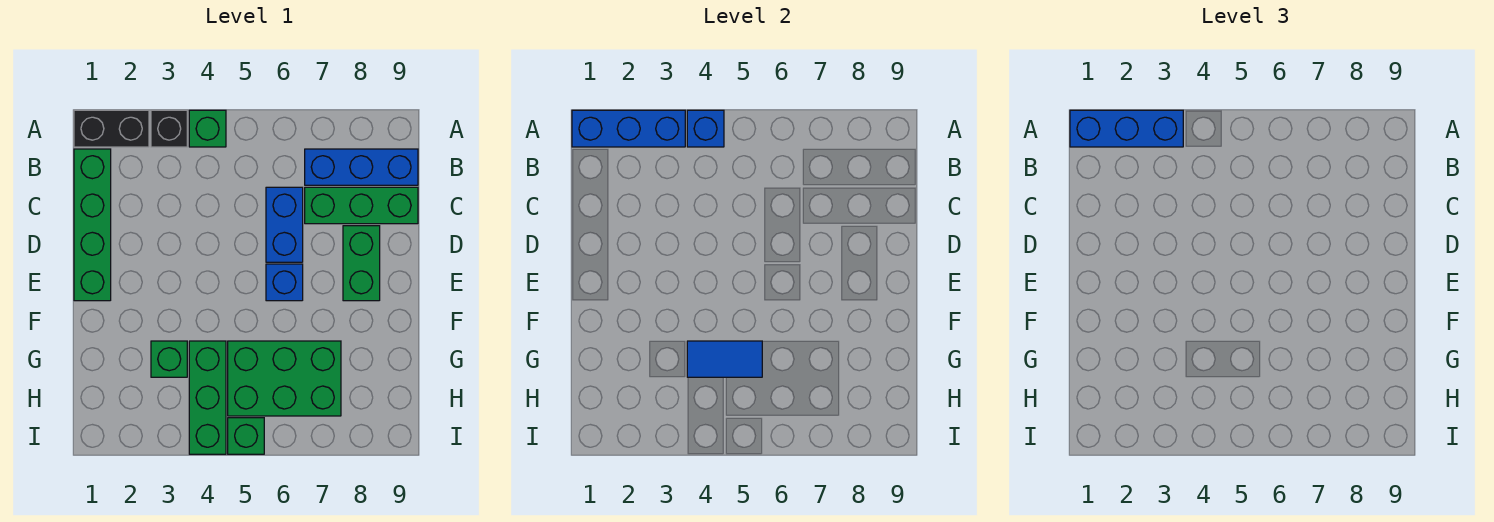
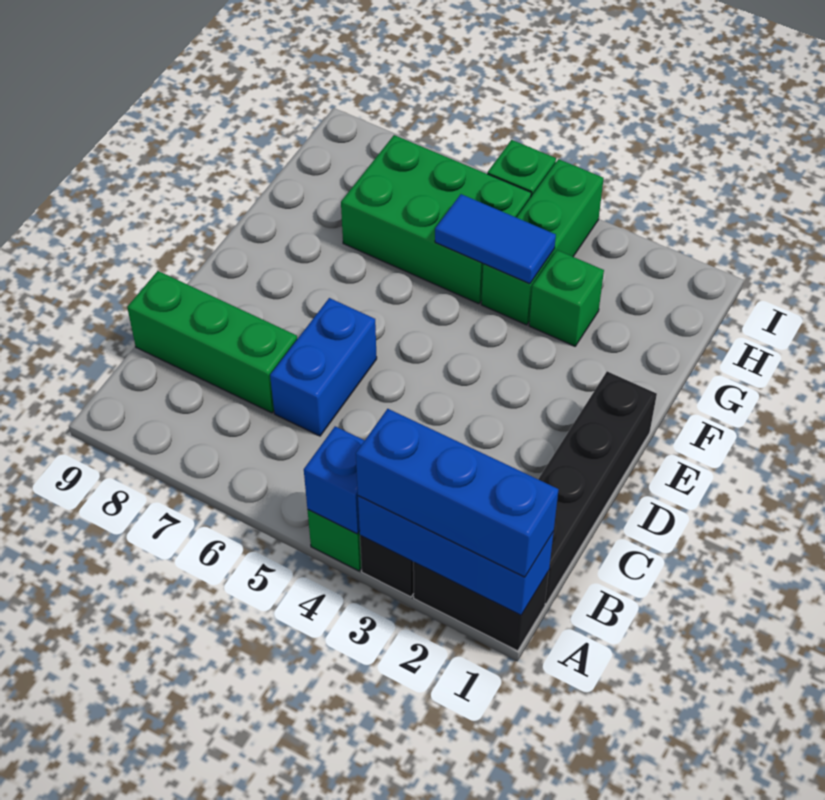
green brick B1:E1 level 1 -> black brick B1:E1 level 1
blue brick B7:B9 level 1 -> none
green brick D8:E8 level 1 -> none
blue brick E6 level 1 -> none

